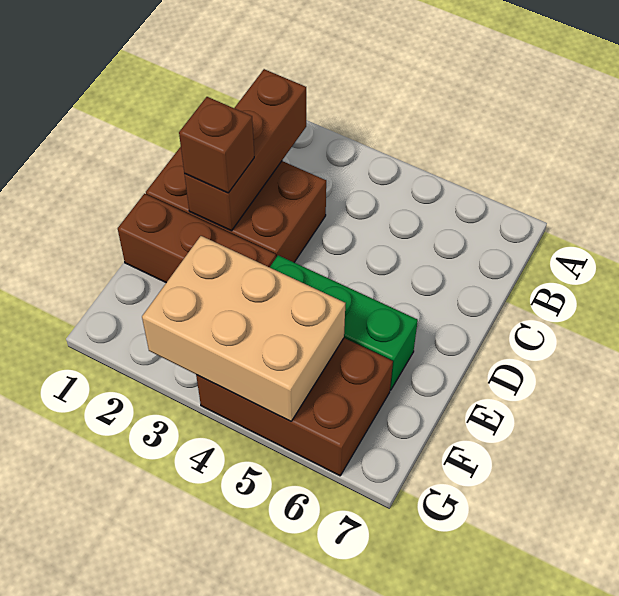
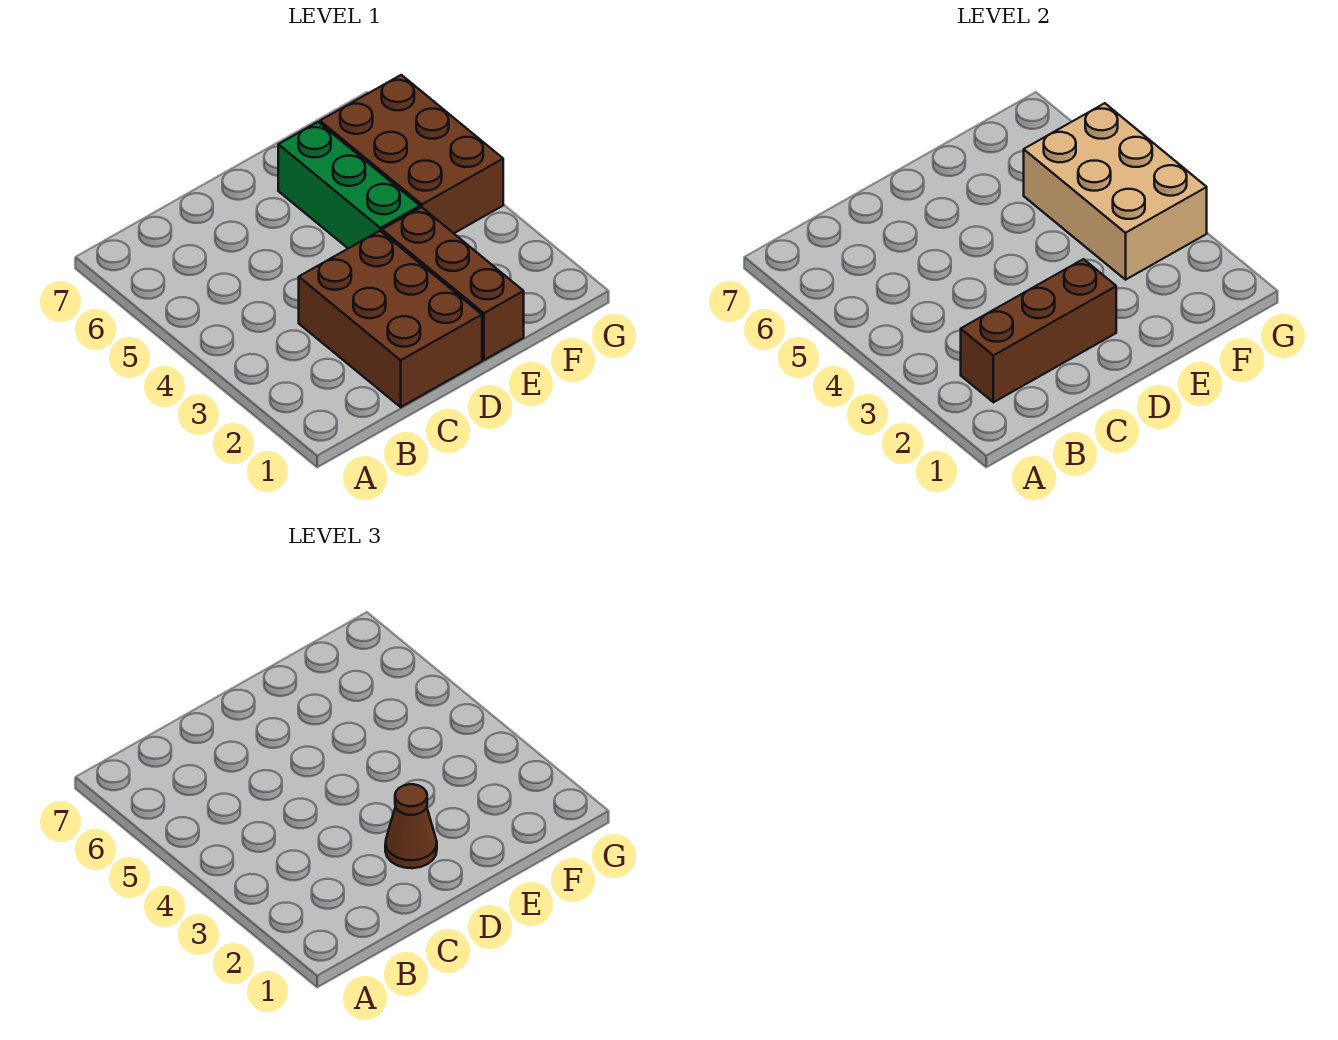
brown brick D2 level 3 -> brown cone D2 level 3

